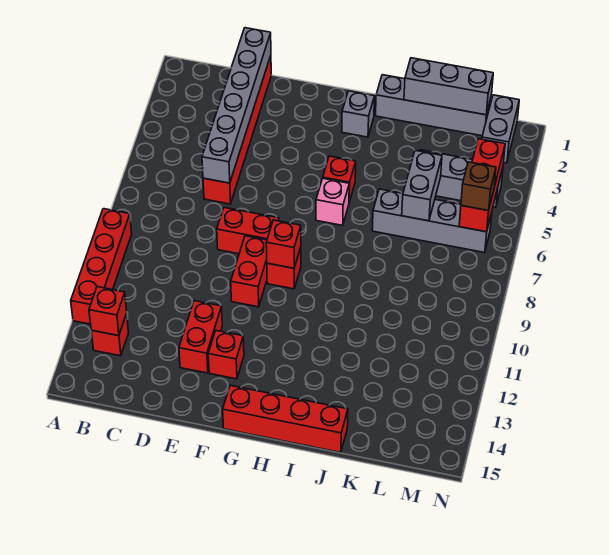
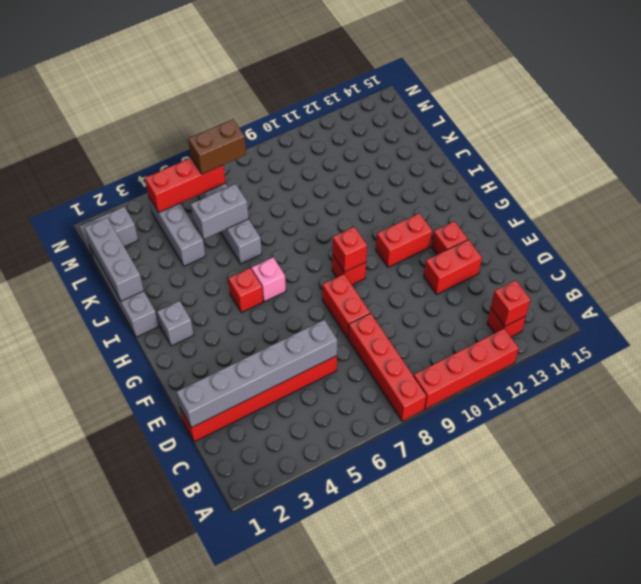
red brick F9:F10 level 1 -> red brick G11:G12 level 1
red brick G15:J15 level 1 -> red brick A8:D8 level 1
brown brick M6 level 3 -> brown brick M6:M7 level 3

